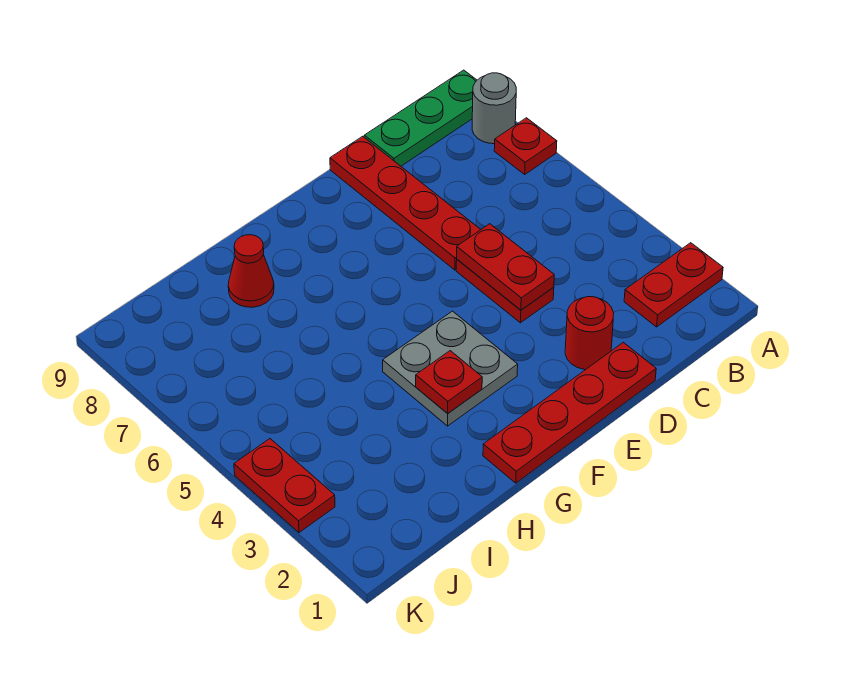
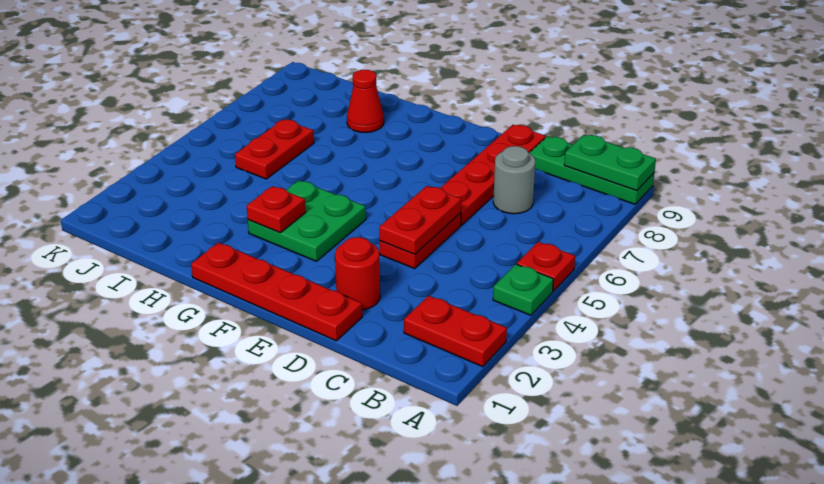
none -> green plate A4 level 1
red plate A7 level 1 -> red plate A5 level 1
grey round brick A8 level 1 -> grey round brick C7 level 1
none -> green plate A9:B9 level 2
grey plate F3:G4 level 1 -> green plate F3:G4 level 1
red plate K3:K4 level 1 -> red plate I5:I6 level 1

